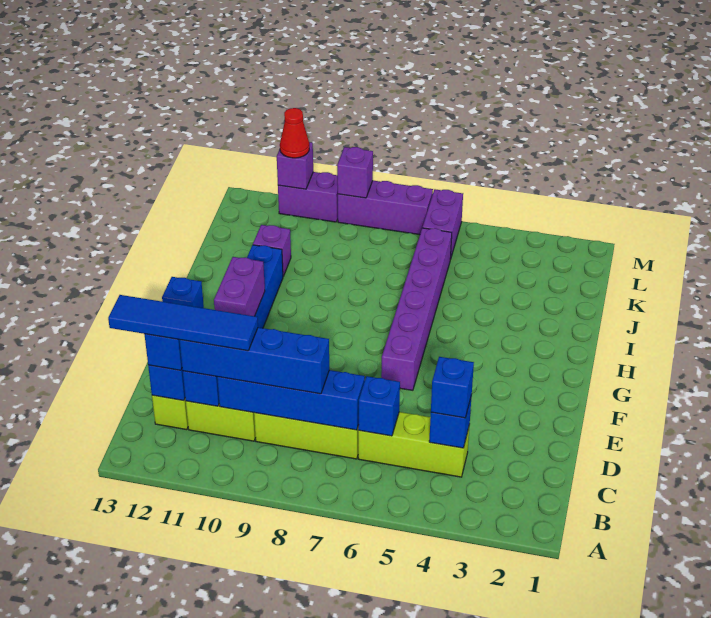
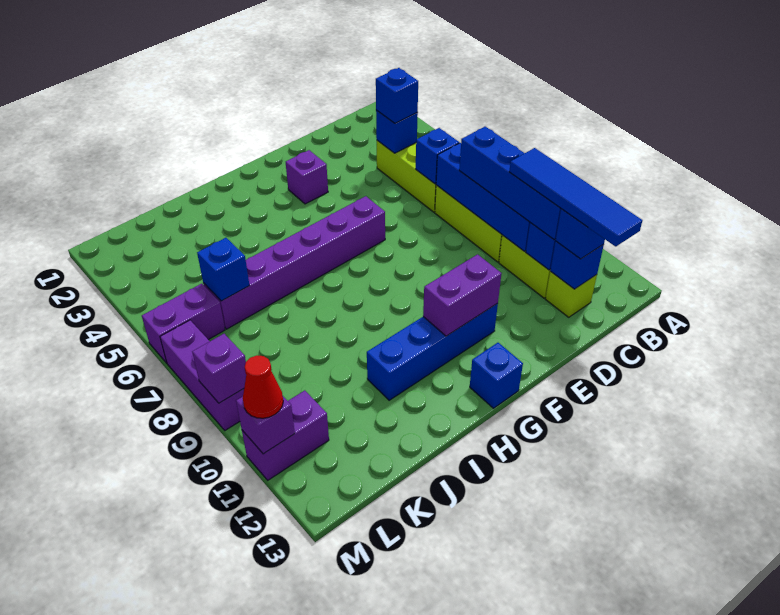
purple brick J11 level 1 -> purple brick F3 level 1
none -> blue brick K6 level 2
purple brick M10:M11 level 1 -> purple brick L11:M11 level 1

